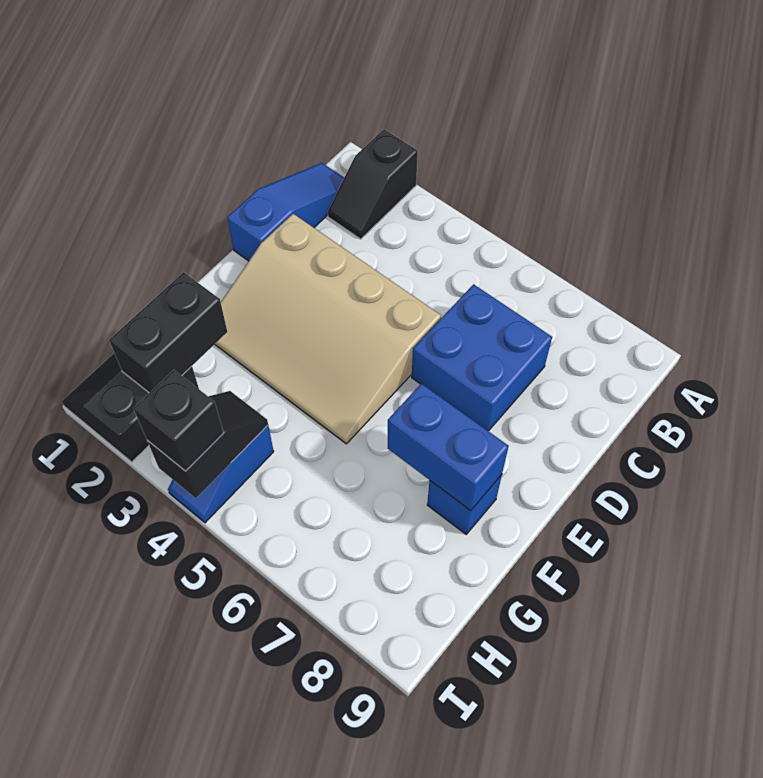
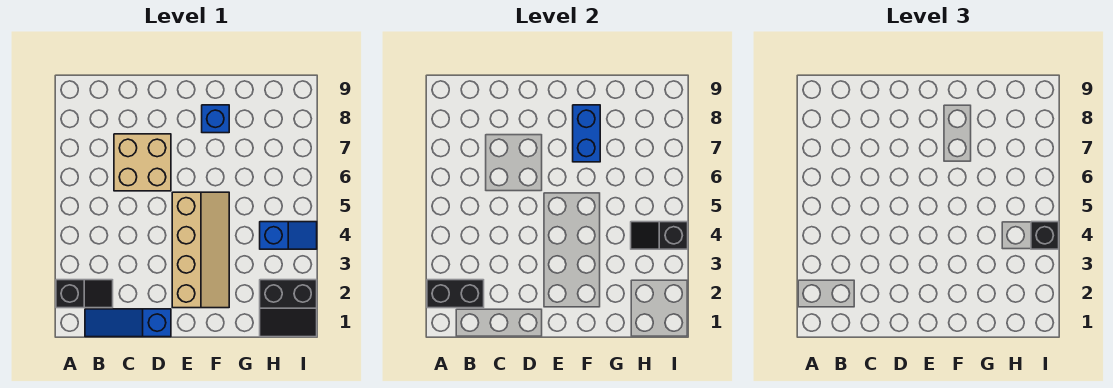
blue brick C6:D7 level 1 -> tan brick C6:D7 level 1
tan slope D2:F5 level 1 top D -> tan slope E2:F5 level 1 top E
black brick G2:H2 level 2 -> black brick A2:B2 level 2

